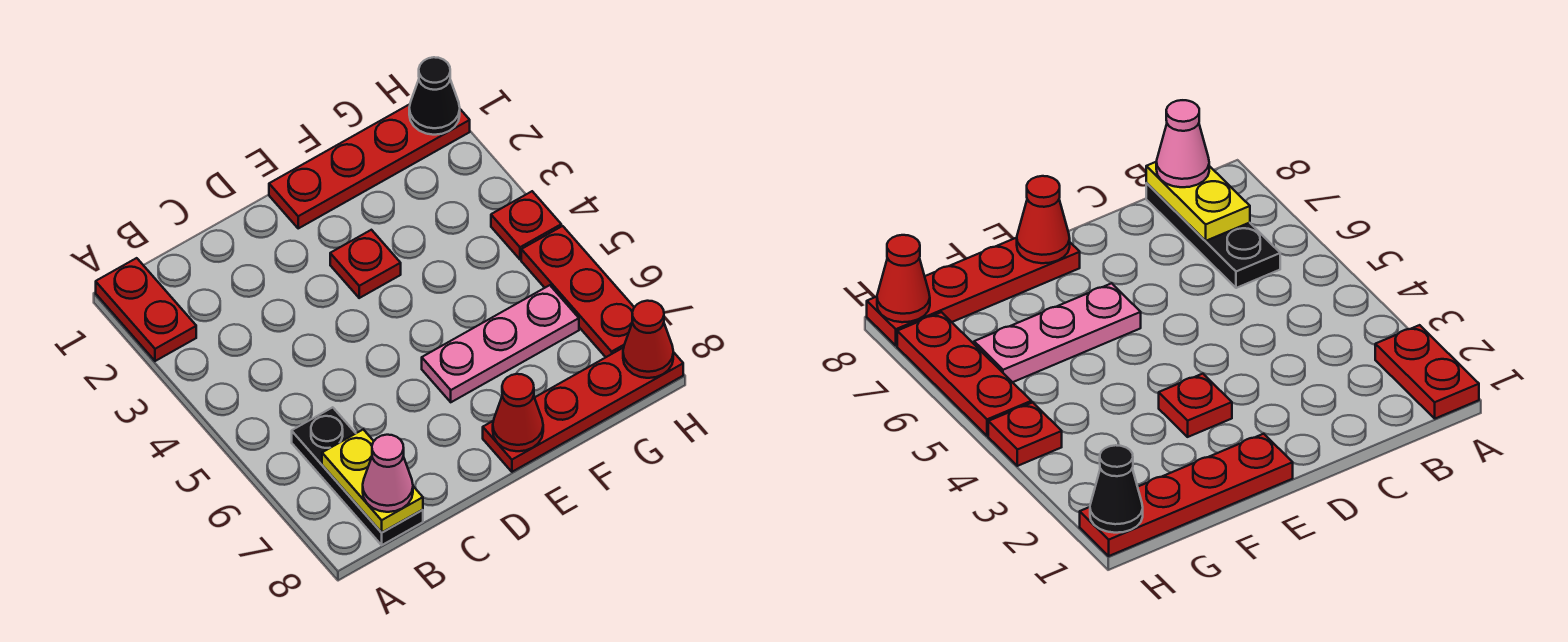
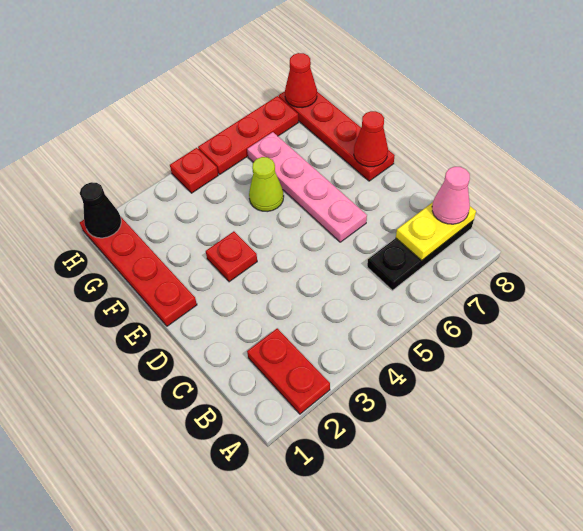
red plate A1:A2 level 1 -> red plate A2:B2 level 1
pink plate E6:G6 level 1 -> pink plate D6:G6 level 1
none -> lime cone F5 level 1

